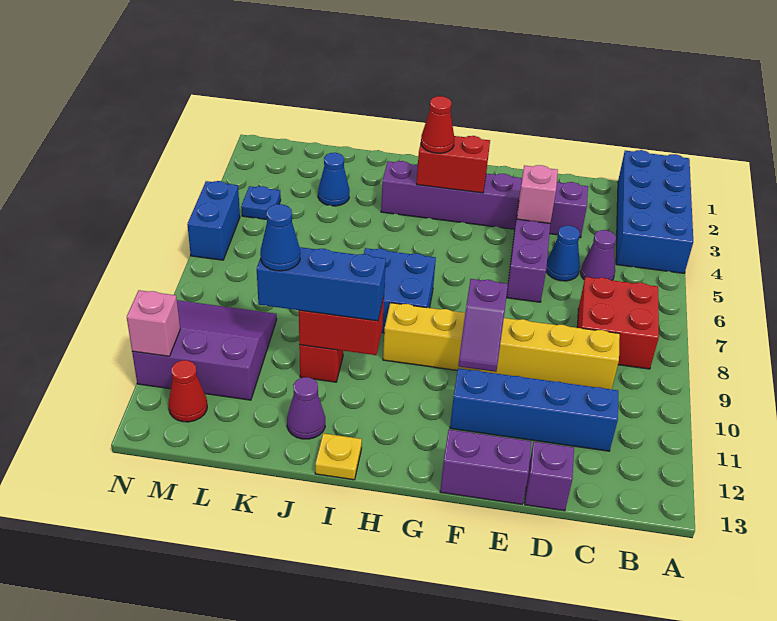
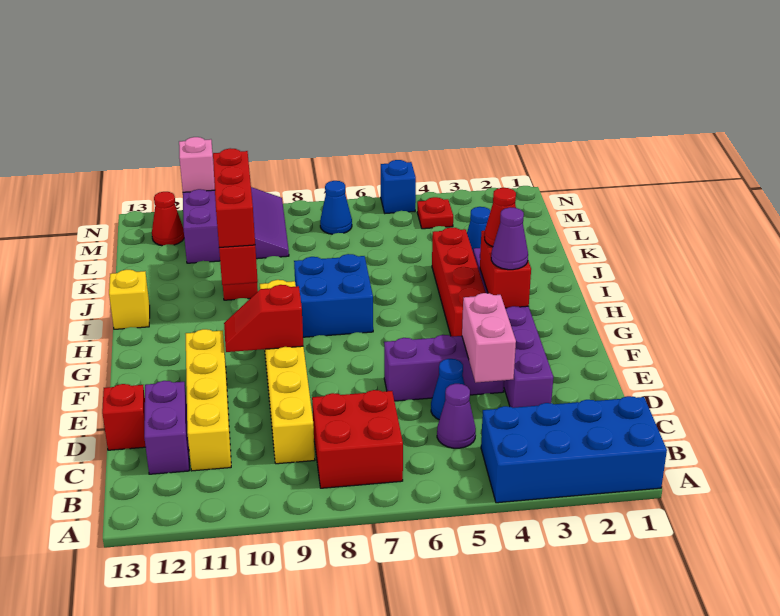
blue brick C11:F11 level 1 -> yellow brick C11:F11 level 1
purple brick D13 level 1 -> red brick D13 level 1
pink brick E4 level 2 -> pink brick D4:E4 level 2
purple brick E13:F13 level 1 -> purple brick C12:D12 level 1
purple slope F9:F10 level 2 top 9 -> red slope F9:F10 level 2 top 9
none -> red brick G4:J4 level 1
blue brick I10:K10 level 3 -> red brick I10:K10 level 3
yellow plate I13 level 1 -> yellow brick I13 level 1
purple cone J12 level 1 -> purple cone G3 level 3
blue cone K10 level 4 -> blue cone M7 level 1
blue plate M4 level 1 -> red plate M4 level 1
blue brick N5:N6 level 1 -> blue brick N5 level 1

